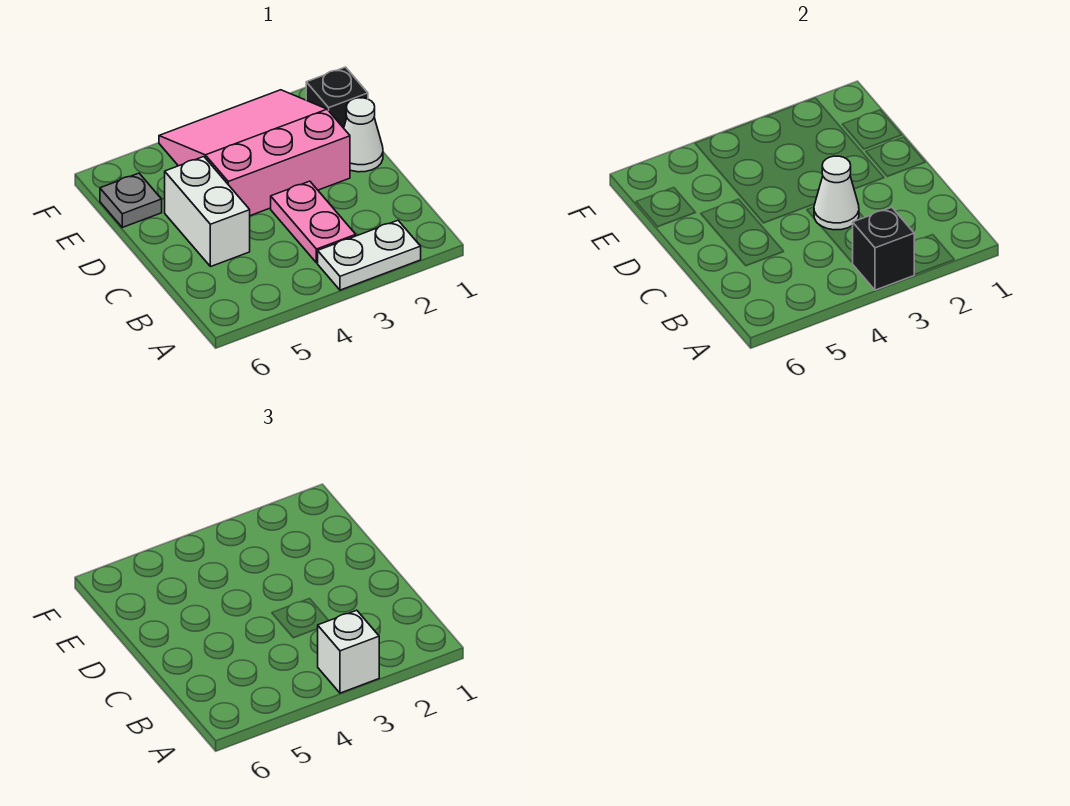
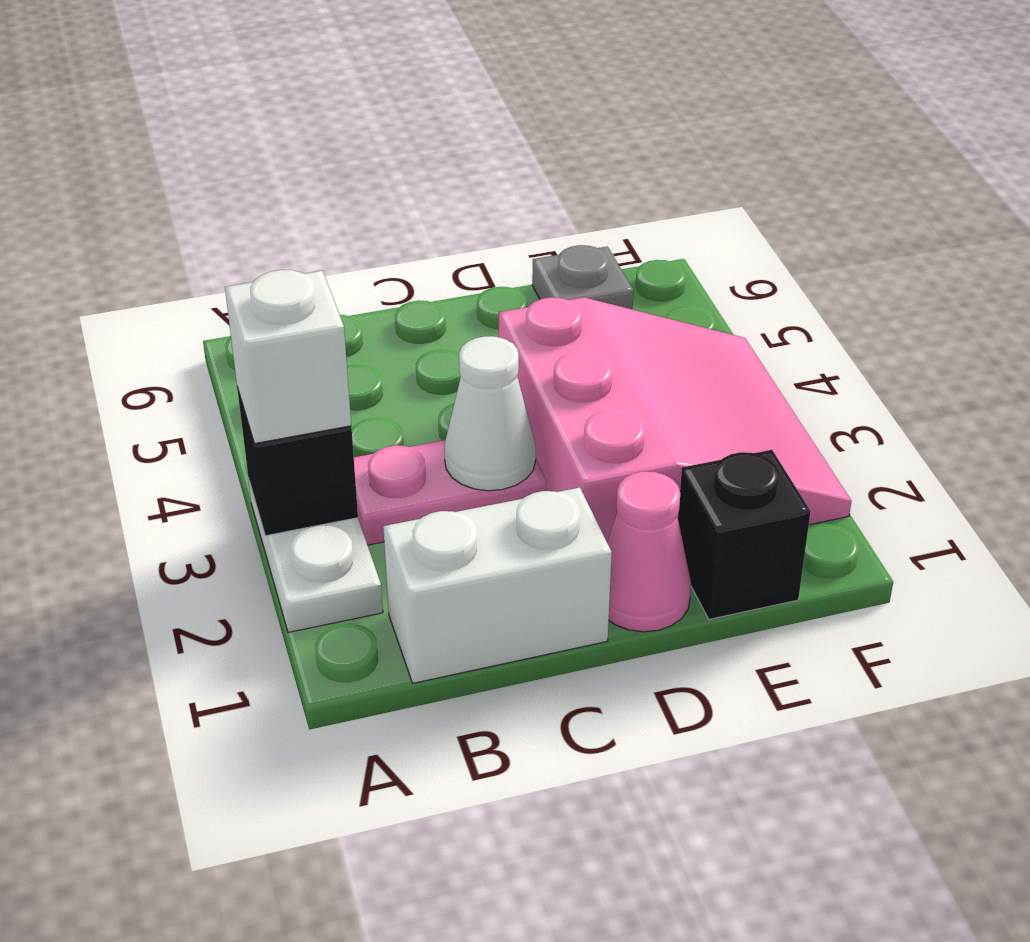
white brick C5:D5 level 1 -> white brick B1:C1 level 1
white cone D1 level 1 -> pink cone D1 level 1

